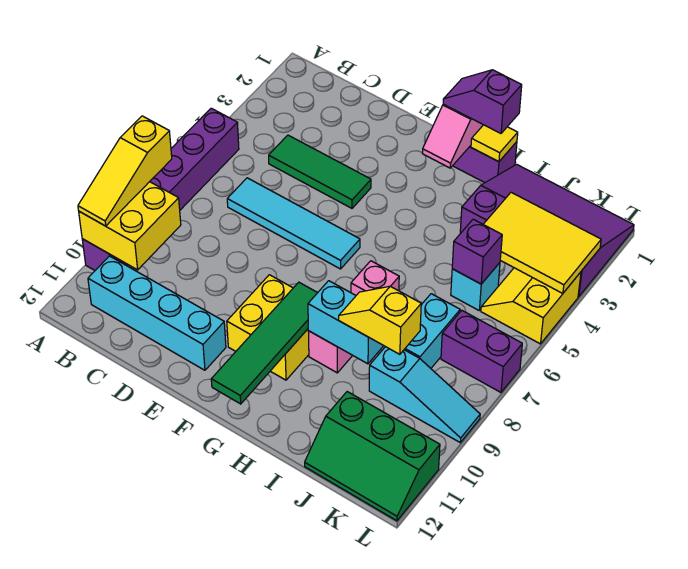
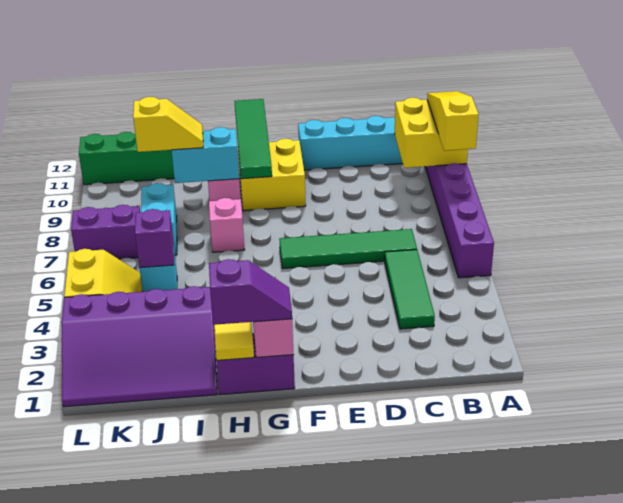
green tile C4:E4 level 1 -> green tile C3:C5 level 1
cyan tile C6:F6 level 1 -> green tile C6:F6 level 1
yellow tile J3:L4 level 2 -> none
cyan slope J9:L9 level 1 top J -> none

